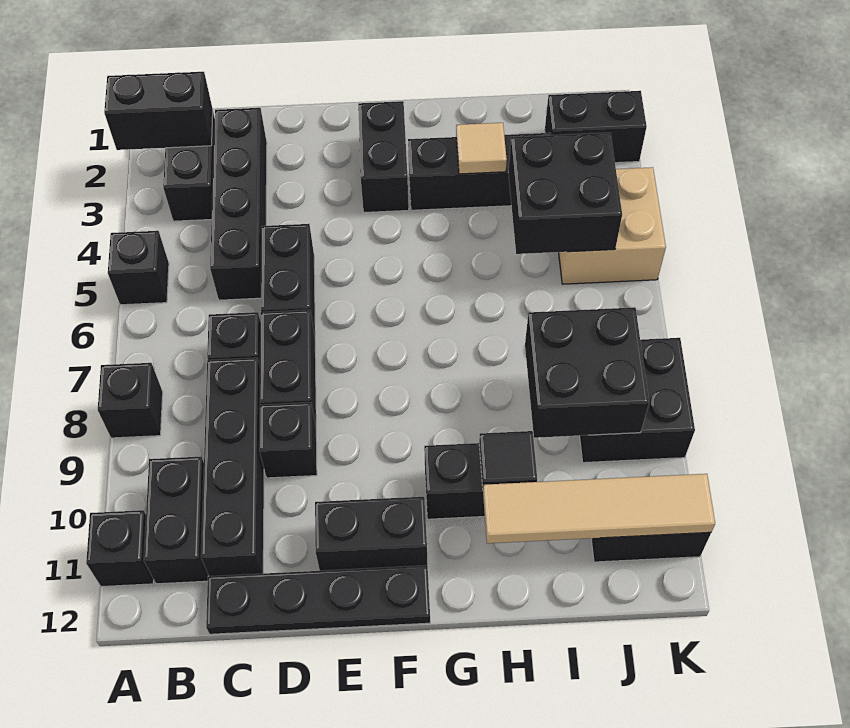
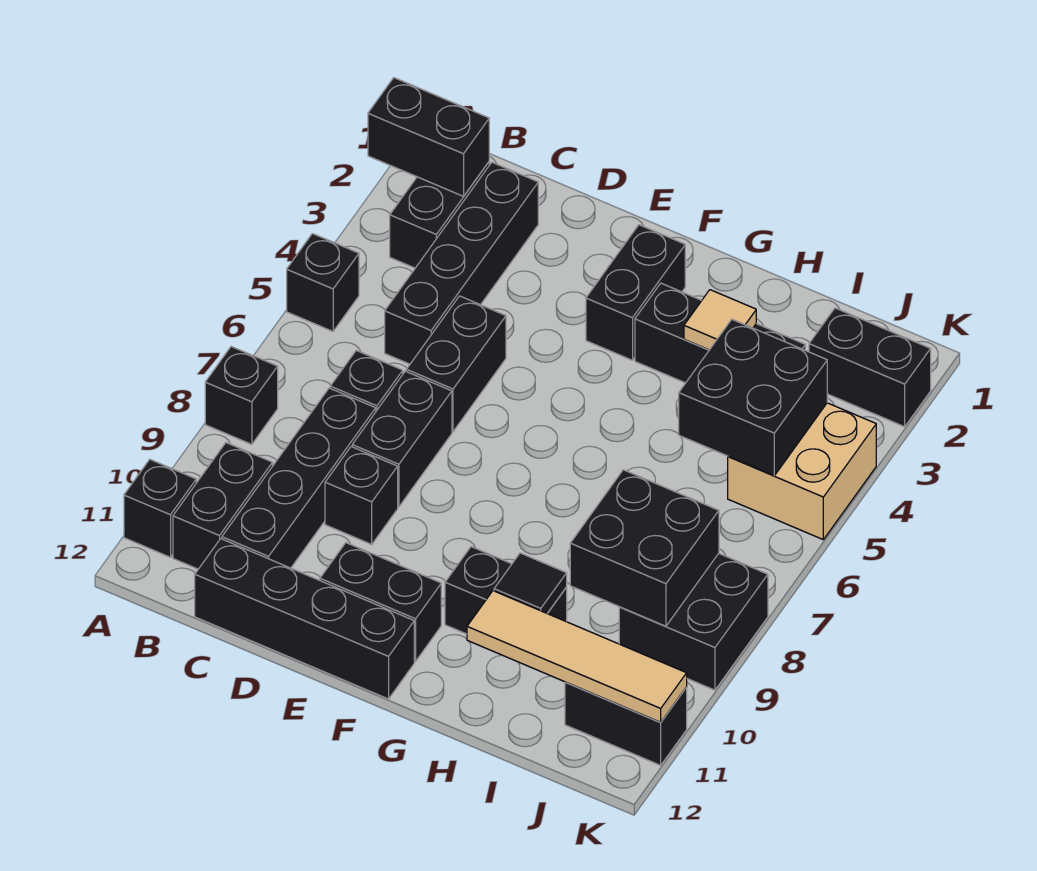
black plate C12:F12 level 1 -> black brick C12:F12 level 1

